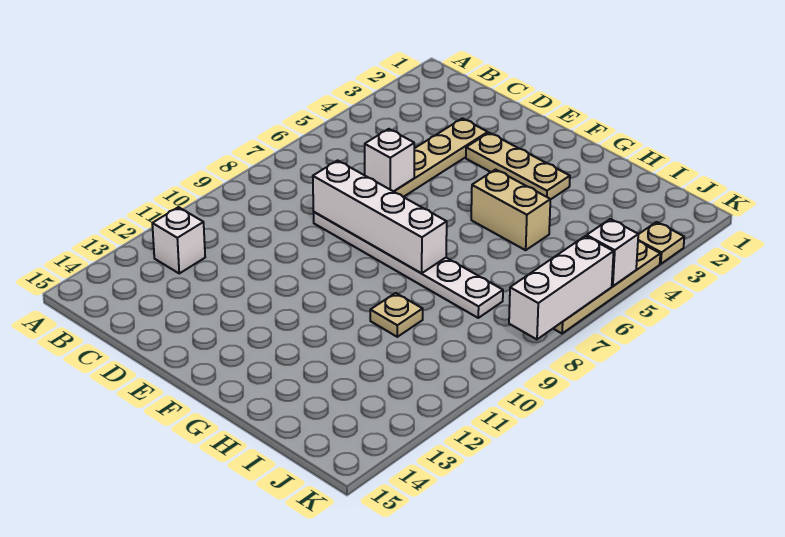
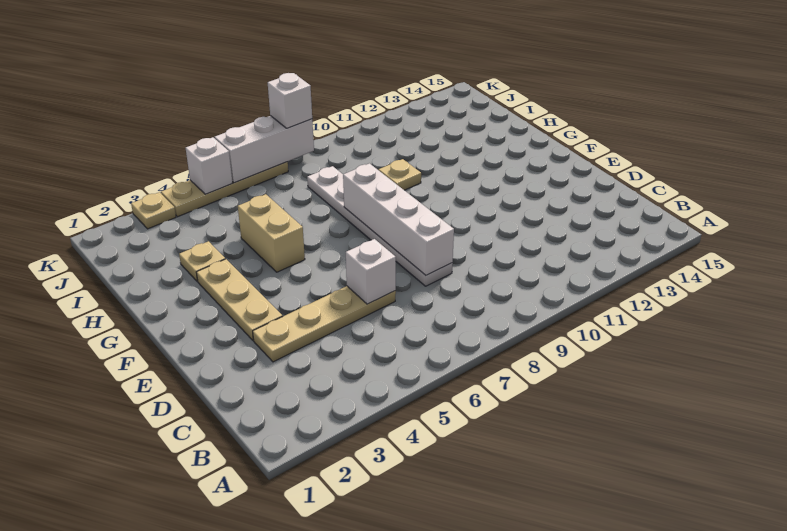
white brick B12 level 1 -> white brick K8 level 3
none -> tan plate H3 level 1

